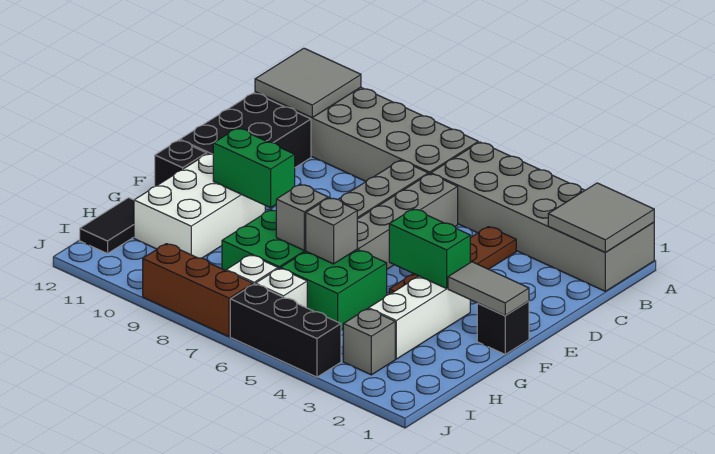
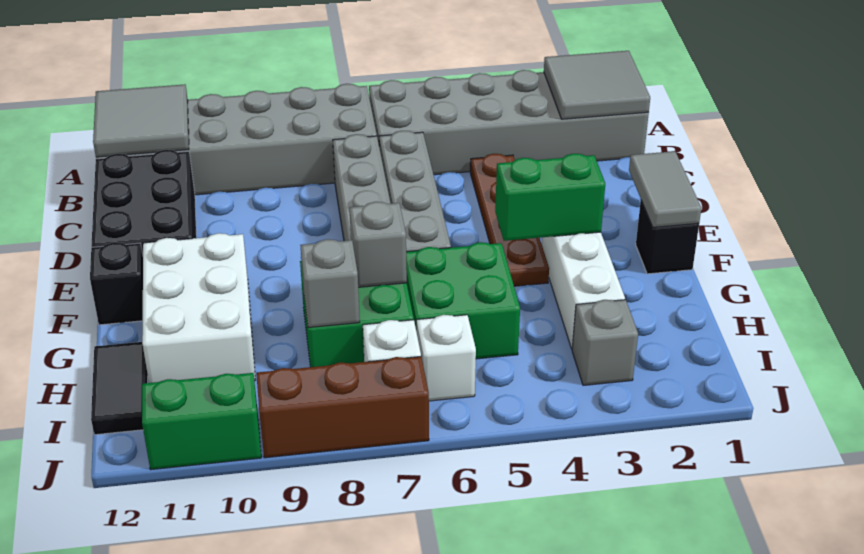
grey tile F1:F2 level 2 -> grey tile E1:F1 level 2
green brick F9:F10 level 2 -> green brick J10:J11 level 1
grey brick G6 level 2 -> grey brick H8 level 2
black brick J4:J6 level 1 -> none

